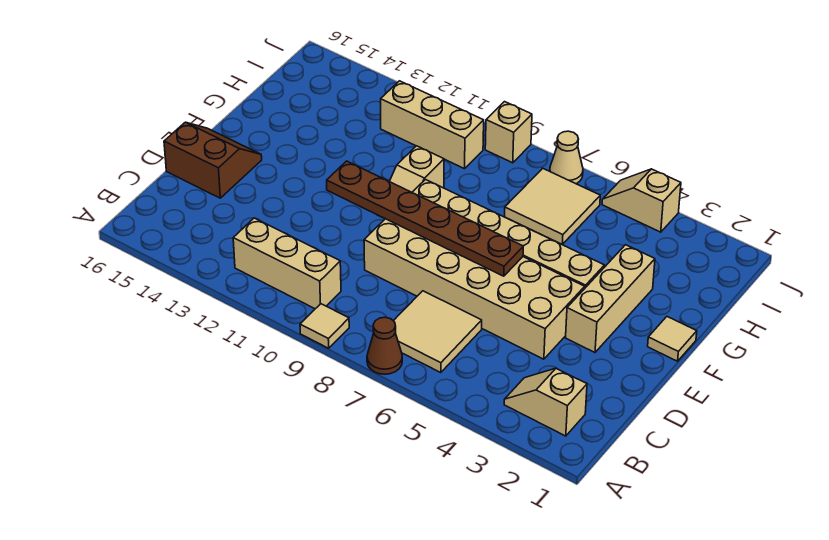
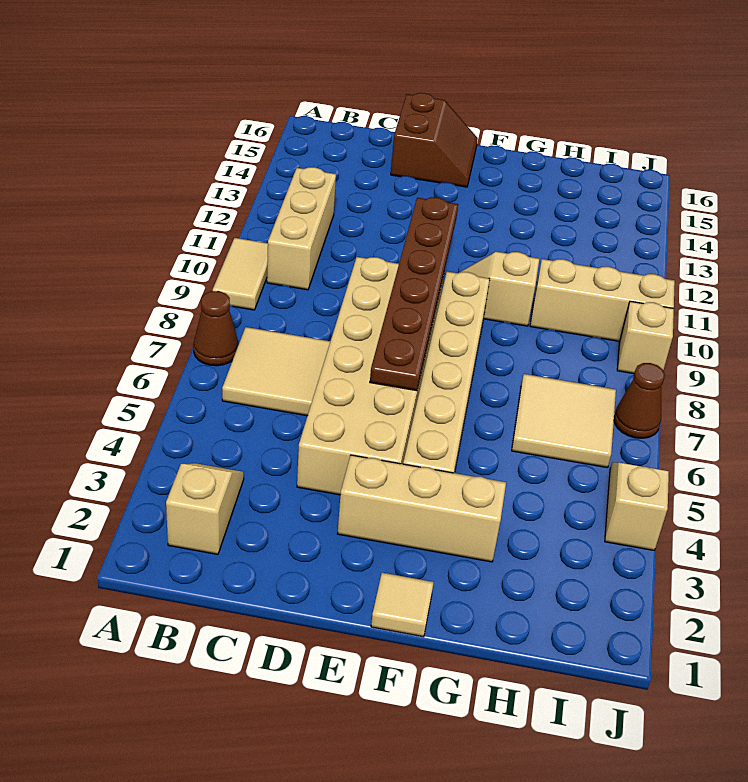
tan tile A9 level 1 -> tan tile A9:A10 level 1
tan brick I10:I12 level 1 -> tan brick H10:J10 level 1
tan cone J7 level 1 -> brown cone J7 level 1

